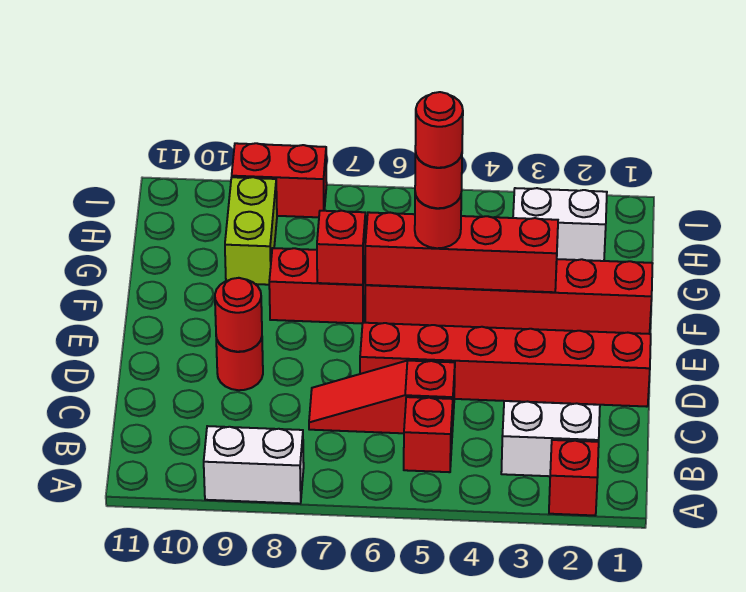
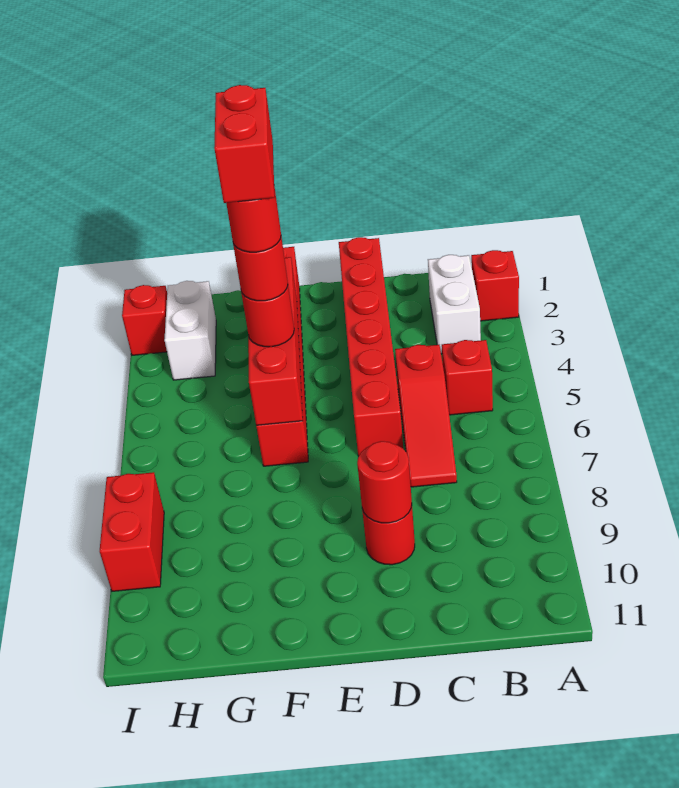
white brick A8:A9 level 1 -> none
red brick F7:F8 level 1 -> red brick F4:F5 level 6
red brick F7 level 2 -> red brick I2 level 1
lime brick G9:H9 level 1 -> none

